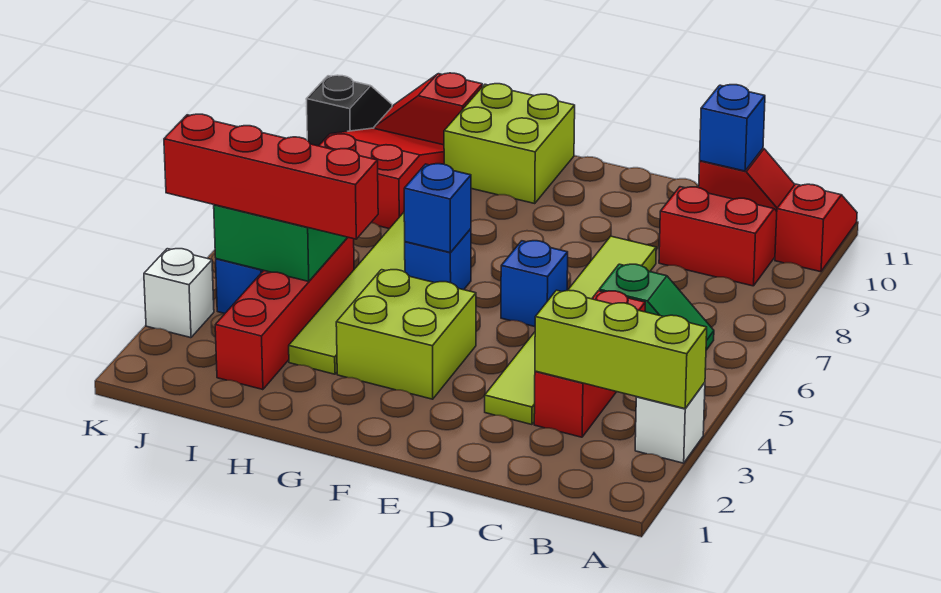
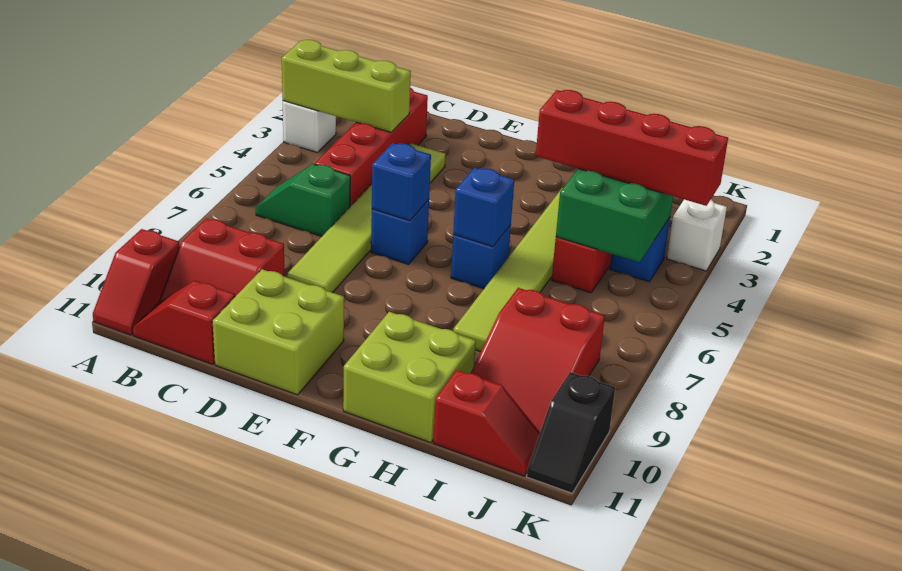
red brick C3:C5 level 1 -> red brick C2:C5 level 1
blue brick C11 level 2 -> blue brick E6 level 2
lime brick F3:G4 level 1 -> lime brick D10:E11 level 1

